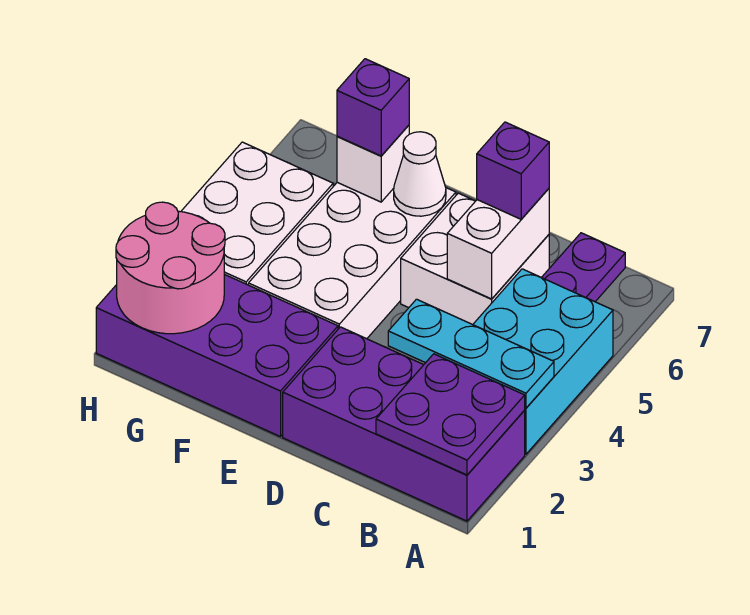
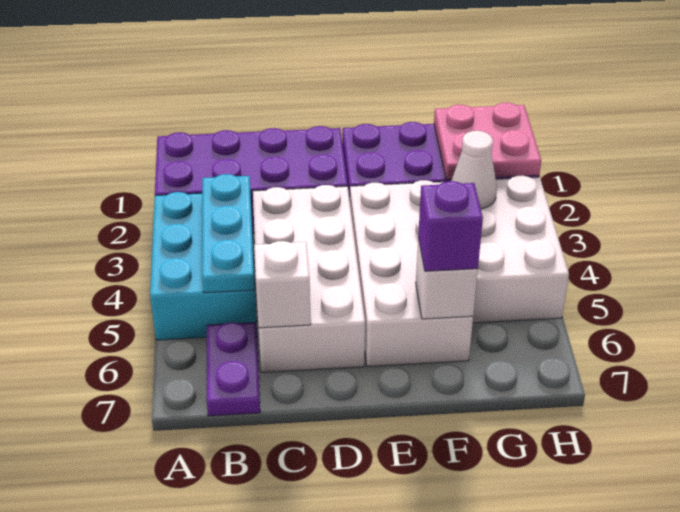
purple plate A1:B2 level 2 -> none
cyan plate A3:C3 level 2 -> cyan plate B3:B5 level 2
white brick C5:D6 level 1 -> white brick C3:D6 level 1
white brick C5:C6 level 2 -> white brick C6 level 2
purple brick C6 level 3 -> none
white cone E6 level 2 -> white cone G3 level 2
pink round brick G1:H2 level 2 -> pink plate G1:H2 level 2

